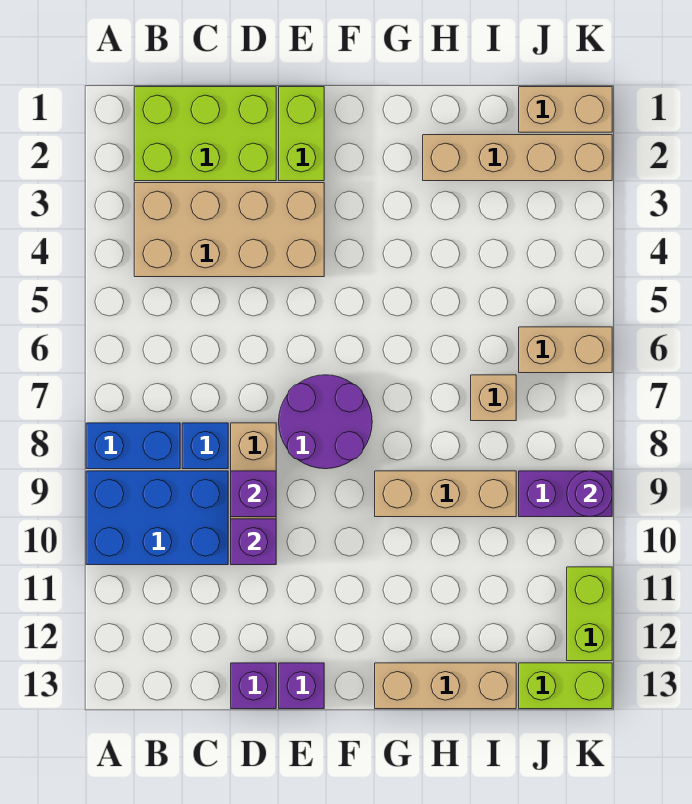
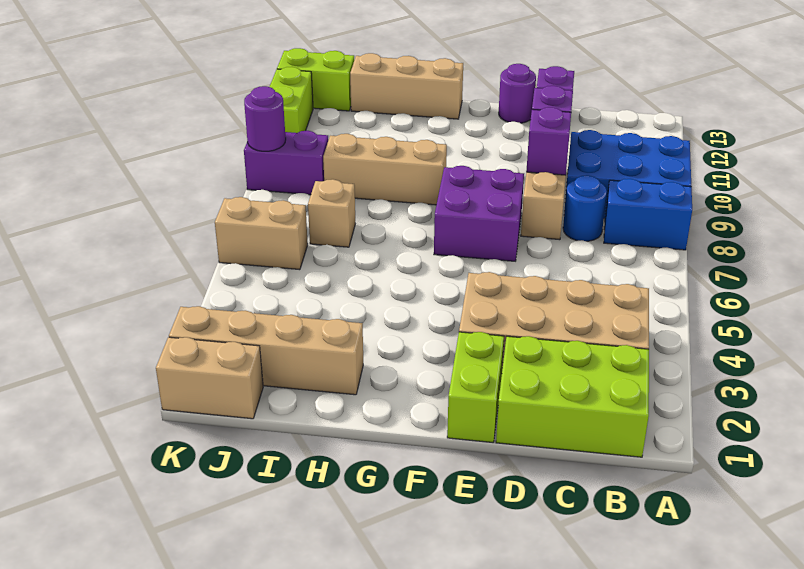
blue brick C8 level 1 -> blue round brick C8 level 1
purple round brick E7:F8 level 1 -> purple brick E7:F8 level 1
purple brick E13 level 1 -> purple round brick E13 level 1

